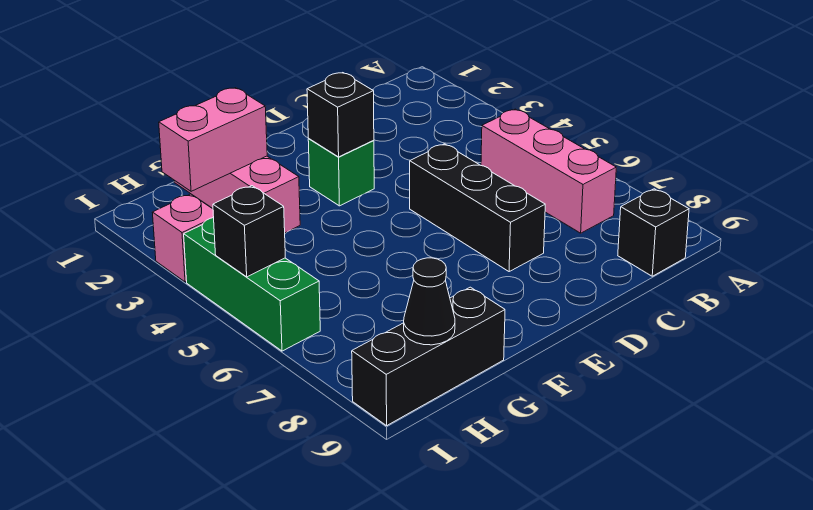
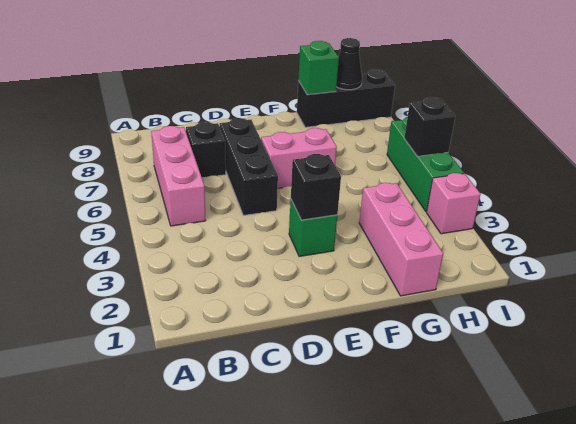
black brick B9 level 1 -> black brick C7 level 1
pink brick G2:H2 level 2 -> pink brick E6:F6 level 1
none -> green brick G9 level 2

